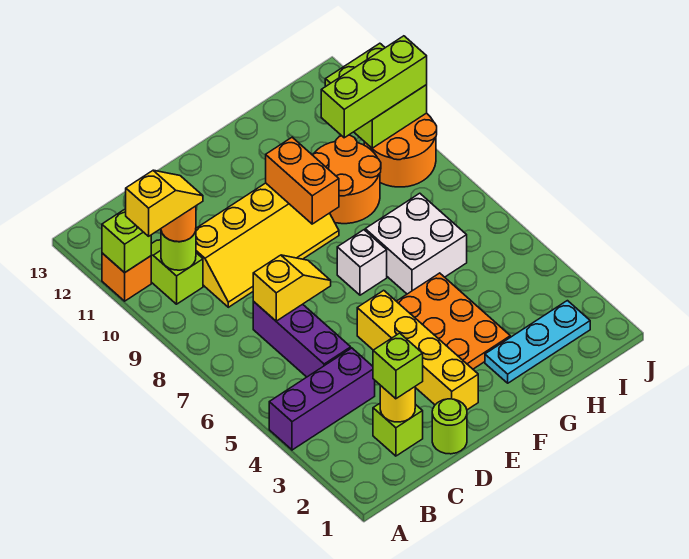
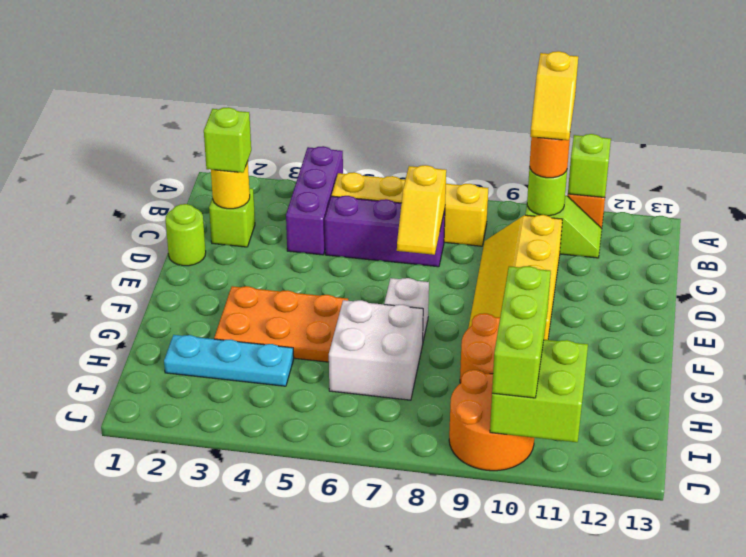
yellow brick E2:E5 level 1 -> yellow brick B5:B8 level 1
orange brick F9:F10 level 2 -> none
cyan plate G2:I2 level 1 -> cyan plate H2:H4 level 1

